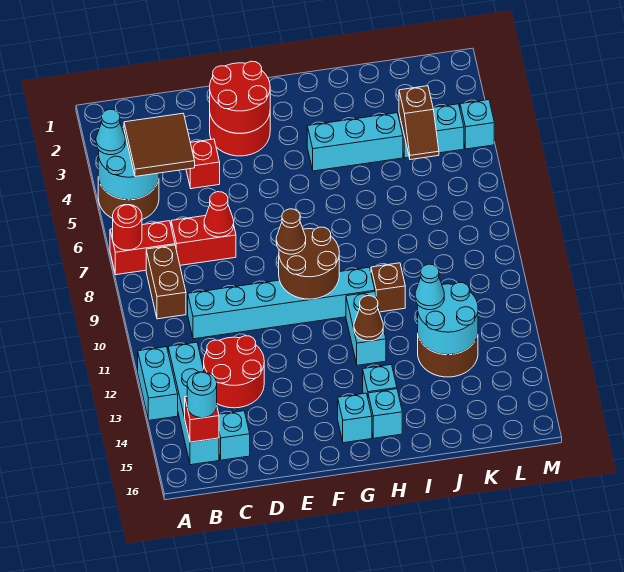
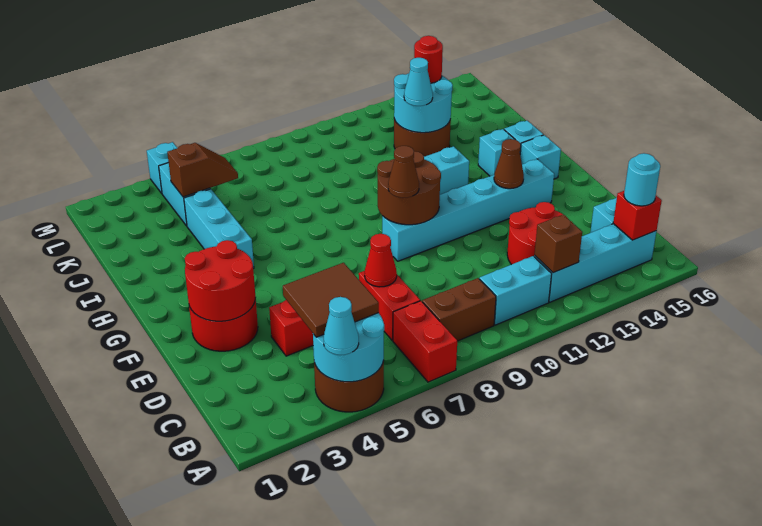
red round brick A7 level 2 -> red round brick K13 level 3
cyan brick A12:A13 level 1 -> cyan brick B10:B11 level 1
cyan brick C10:H10 level 1 -> cyan brick F9:F14 level 1
brown cone H12 level 2 -> brown cone F13 level 2
brown brick I10 level 1 -> brown brick B12 level 2

